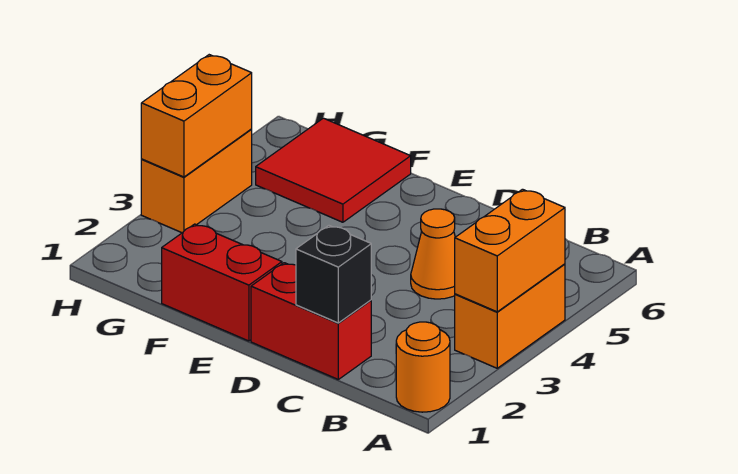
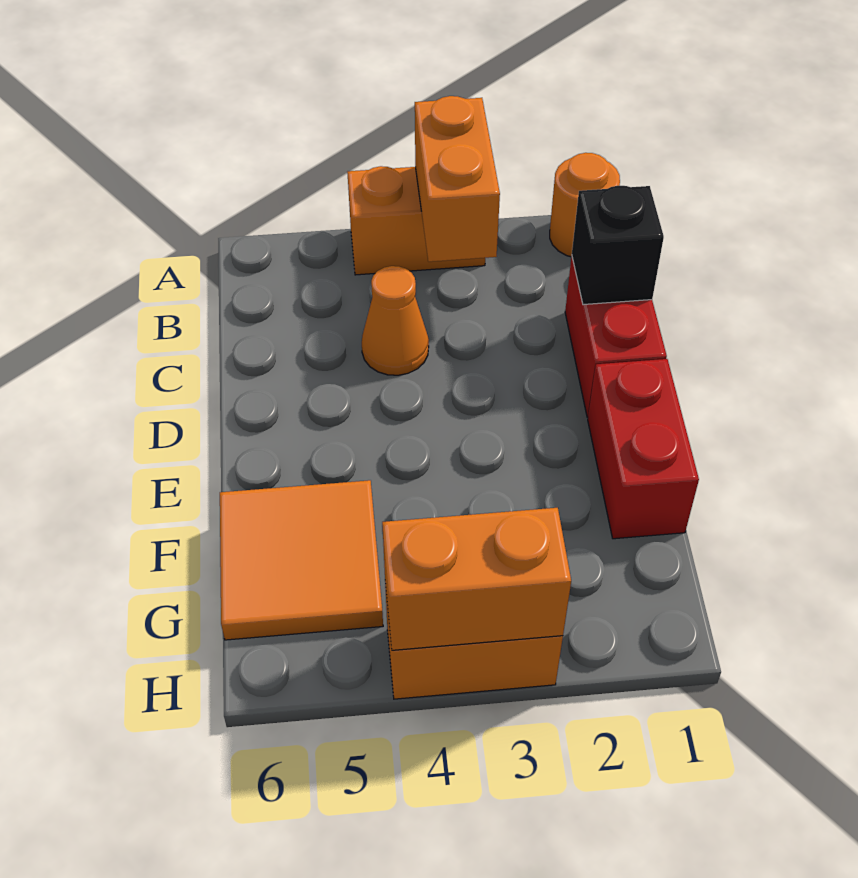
orange brick A3:A4 level 2 -> orange brick A3:B3 level 2
red tile F5:G6 level 1 -> orange tile F5:G6 level 1

